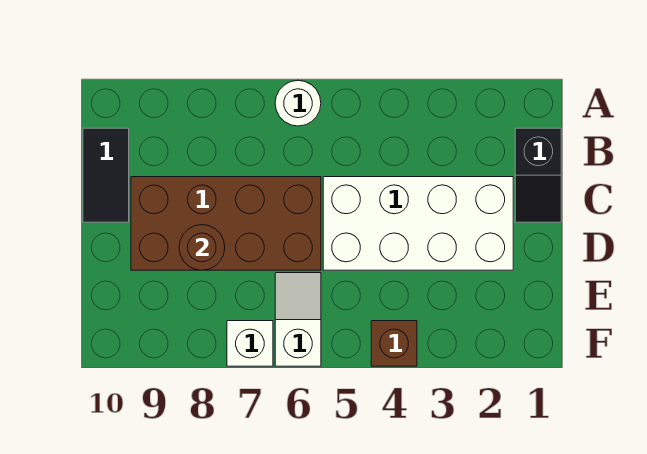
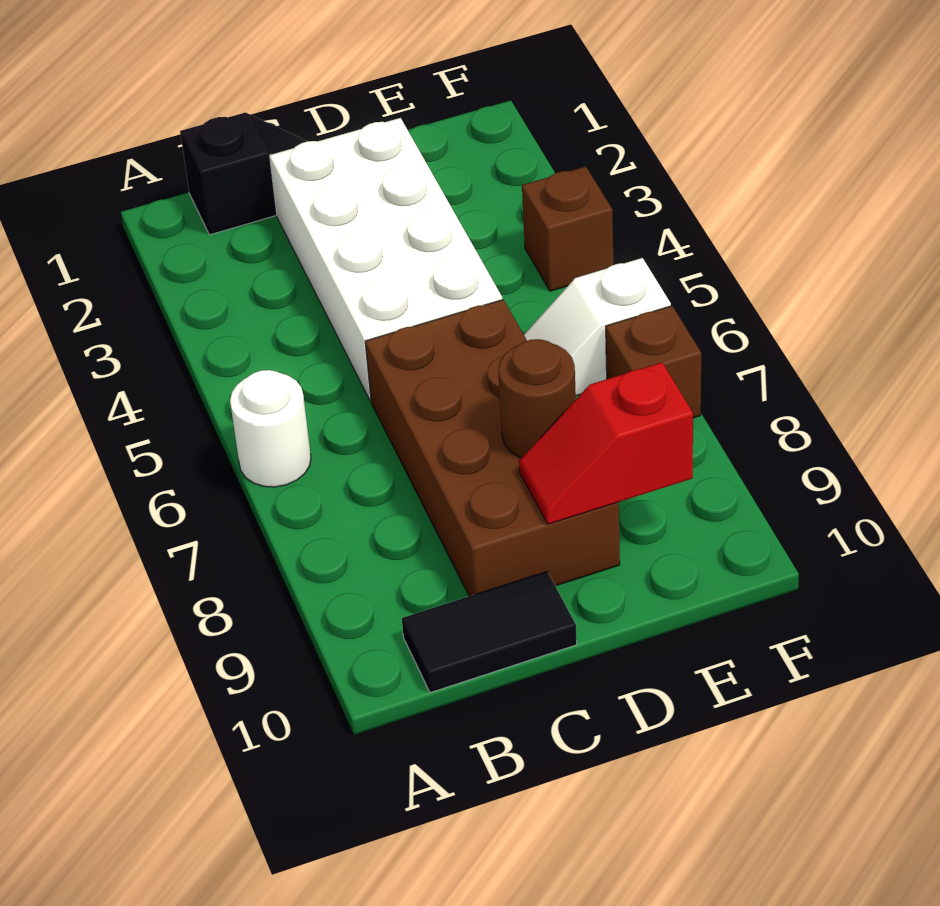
none -> red slope D9:E9 level 2 top E
white brick F7 level 1 -> brown brick F7 level 1

